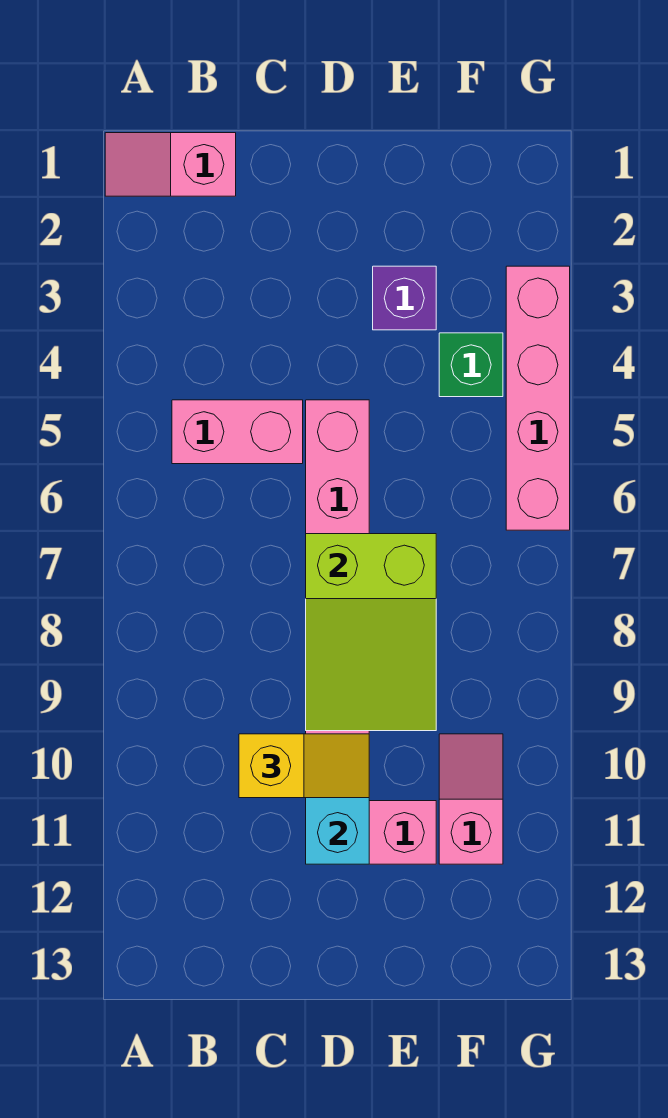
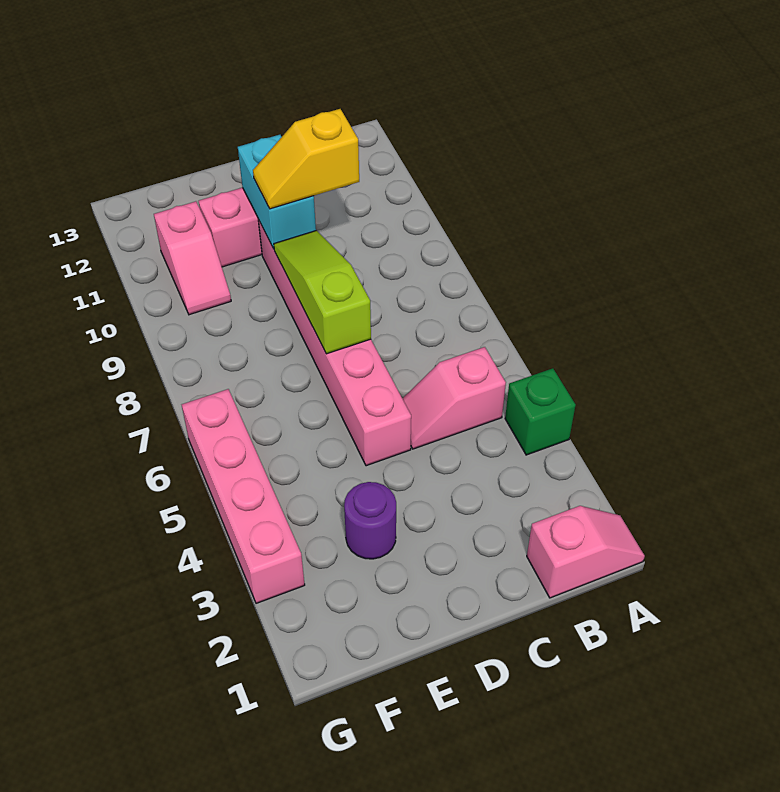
pink brick B5:C5 level 1 -> pink slope B5:C5 level 1 top B
lime slope D7:E9 level 2 top 7 -> lime slope D7:D9 level 2 top 7
purple brick E3 level 1 -> purple round brick E3 level 1
green brick F4 level 1 -> green brick A4 level 1

